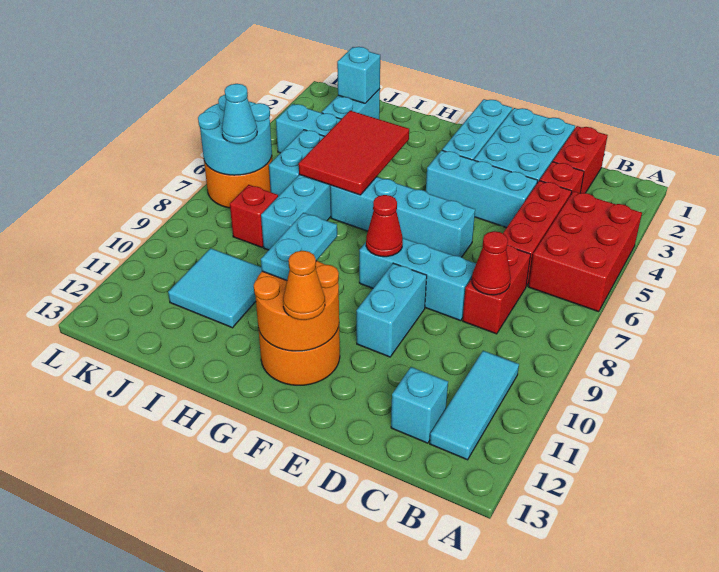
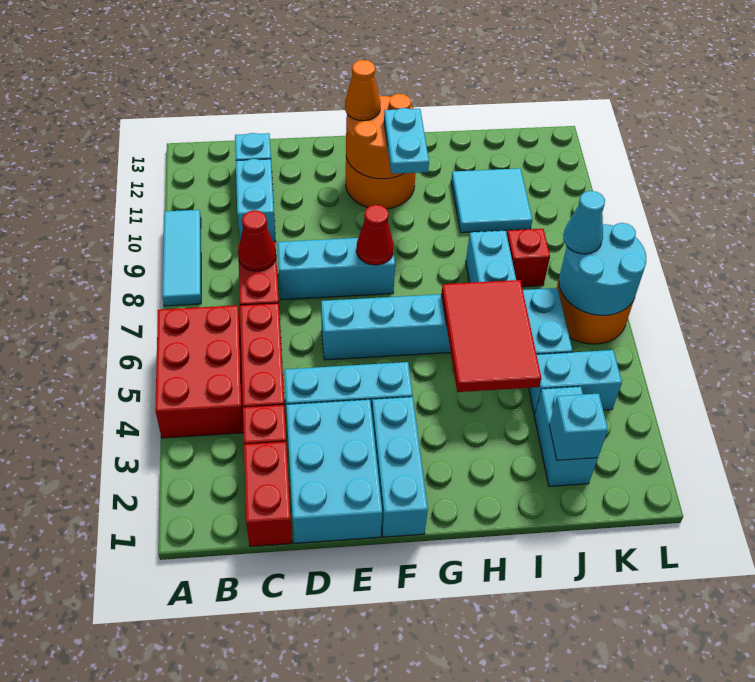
cyan tile B10:B12 level 1 -> cyan tile A8:A10 level 1
cyan brick E9:E10 level 1 -> cyan brick C10:C11 level 1

